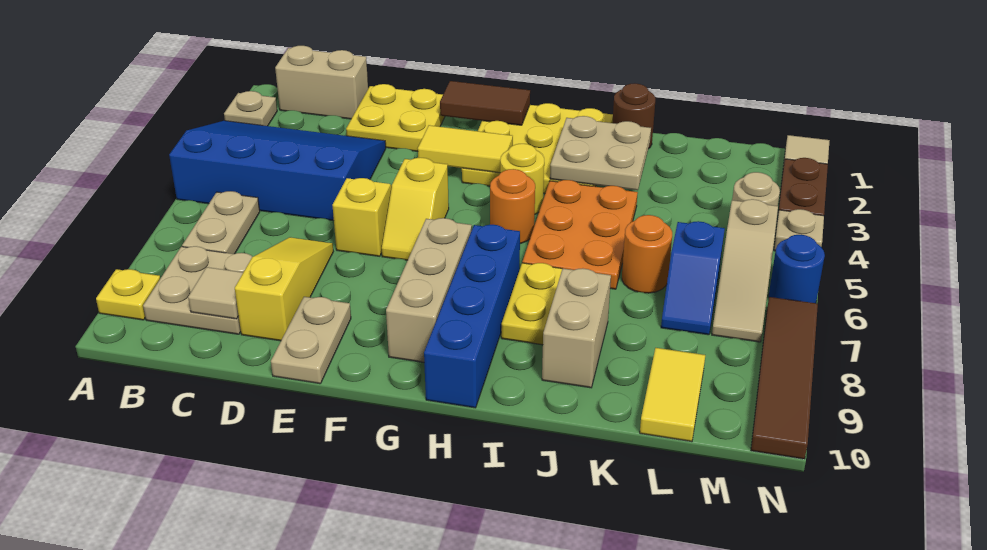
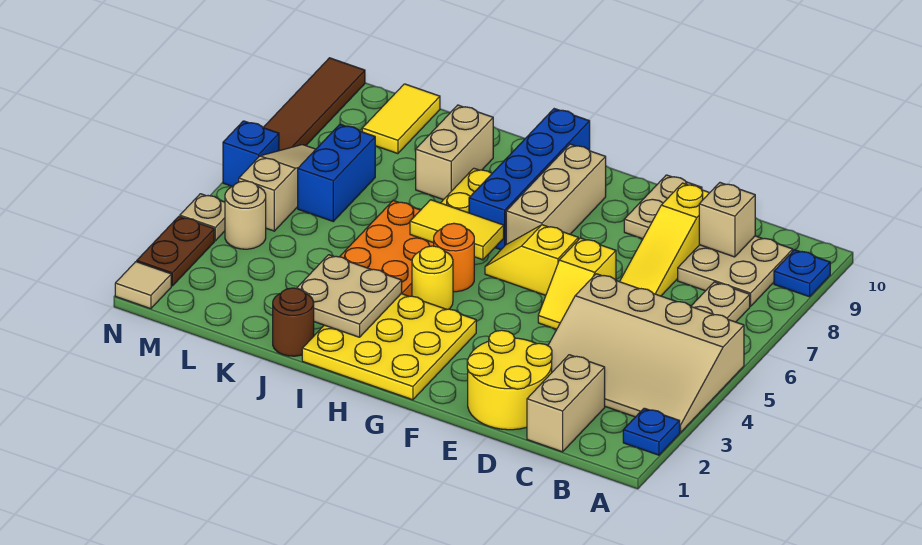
tan plate A2 level 1 -> blue plate A2 level 1
blue slope A3:D5 level 1 top 5 -> tan slope A3:D5 level 1 top 5
yellow plate A9 level 1 -> blue plate A9 level 1
tan brick B1:C1 level 1 -> tan brick C1:C2 level 1
tan tile C9 level 2 -> tan brick C9 level 2
yellow plate D1:E2 level 1 -> yellow round brick D1:E2 level 1
brown tile F1:G1 level 2 -> none
yellow tile F3:G3 level 2 -> yellow tile H6:I6 level 2
yellow slope F5:F6 level 1 top 5 -> yellow slope F6:G6 level 1 top F
orange round brick K6 level 1 -> none
blue slope L6:L7 level 1 top 6 -> blue brick L6:L7 level 1
blue round brick N6 level 1 -> blue brick N6 level 1

